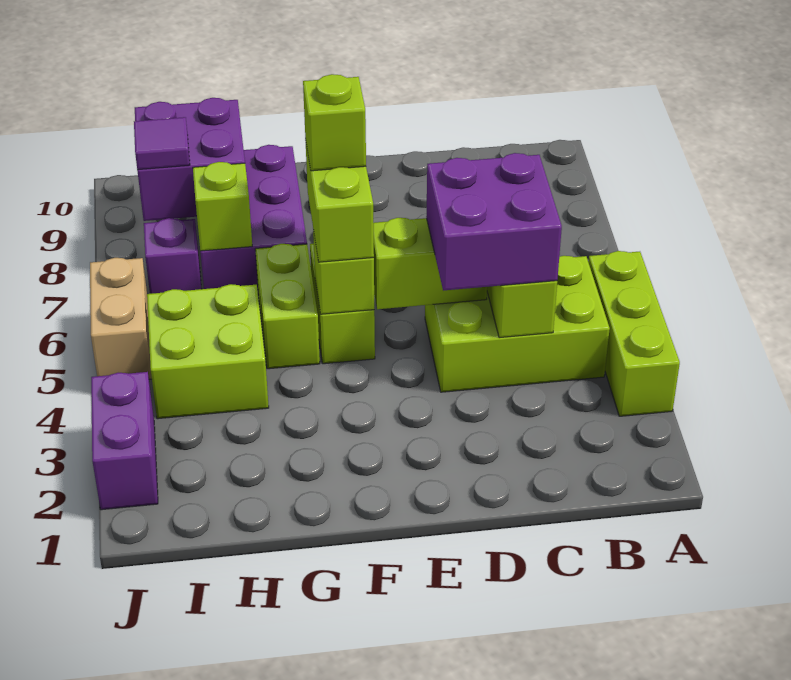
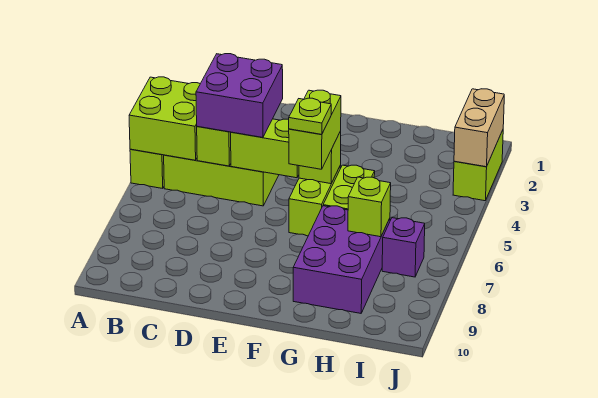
lime brick F6 level 4 -> lime plate F6 level 4
lime brick H4:I5 level 1 -> lime brick A4:B5 level 2
purple brick H8:I9 level 2 -> none
purple tile I8 level 3 -> none
purple brick J2:J3 level 1 -> lime brick J2:J3 level 1
tan brick J5:J6 level 1 -> tan brick J2:J3 level 2

